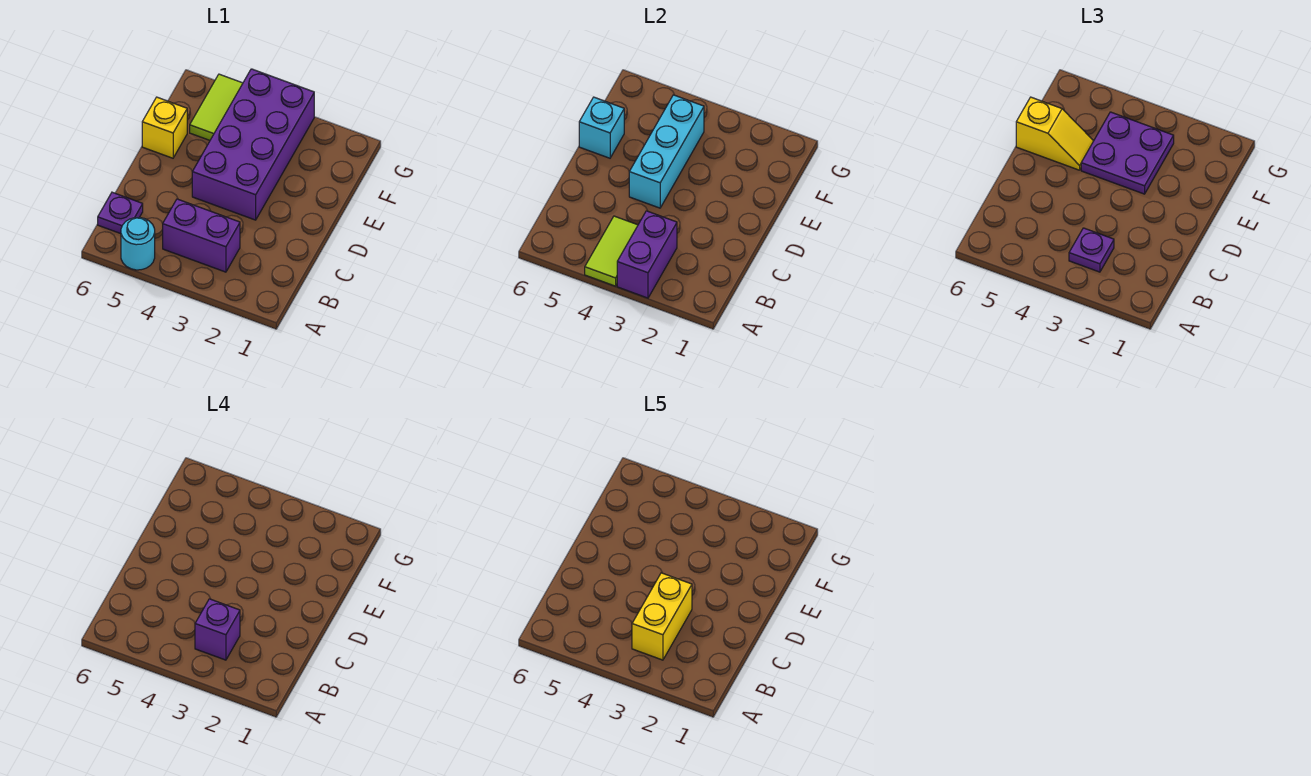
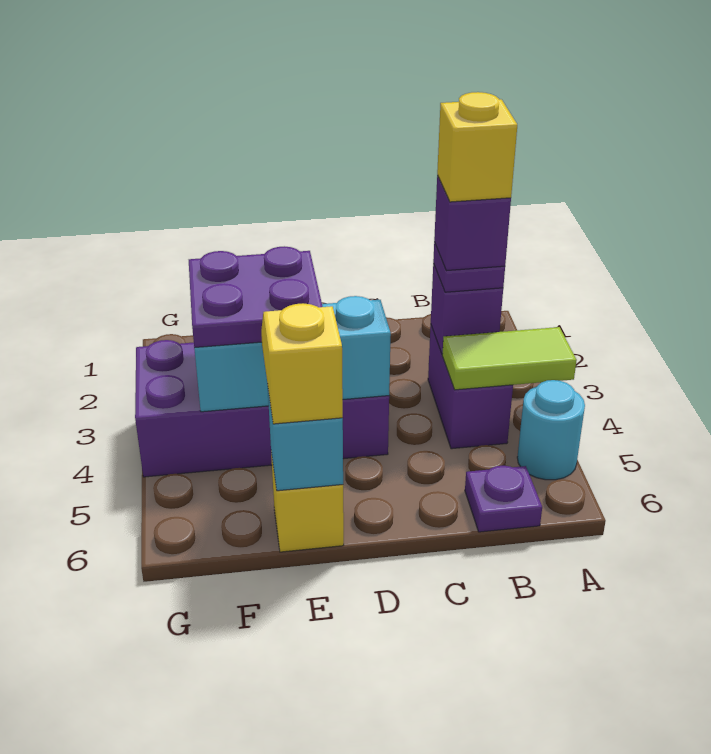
purple brick A3:B3 level 2 -> purple brick B3 level 2
yellow brick B3:C3 level 5 -> yellow brick B3 level 5
lime tile F5:G5 level 1 -> none

